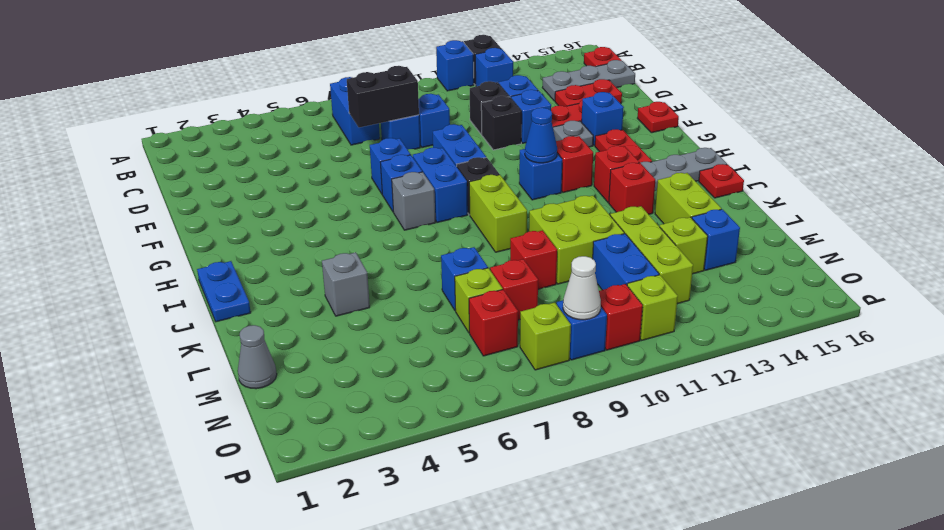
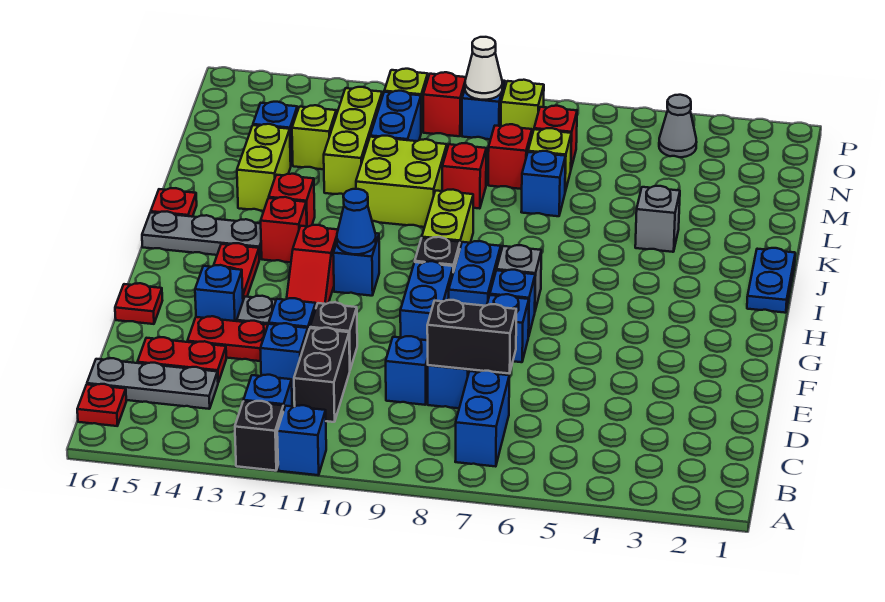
black brick D11 level 1 -> black brick C11:D11 level 1
grey cone M1 level 1 -> grey cone O4 level 1

